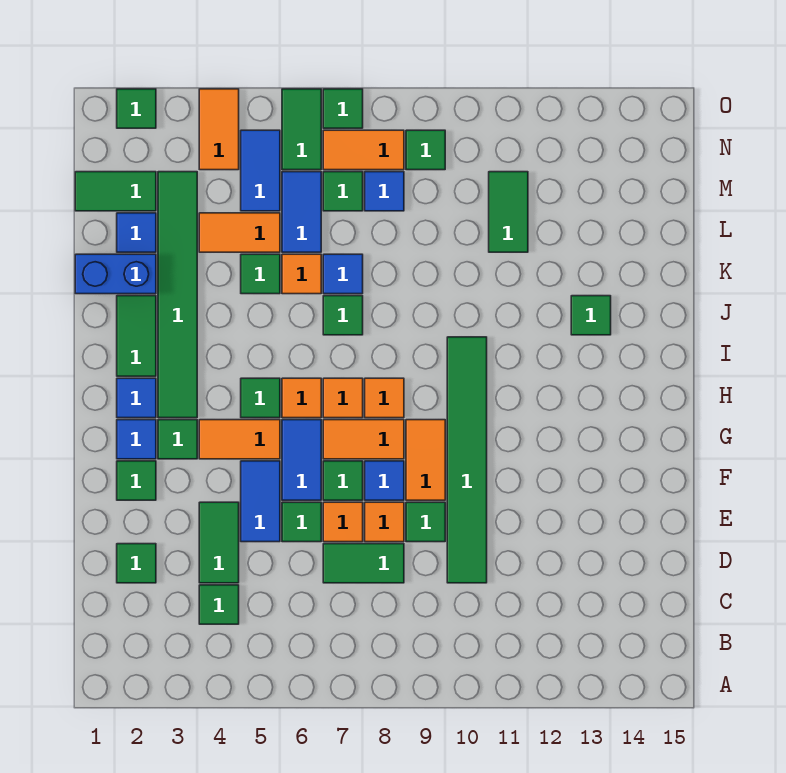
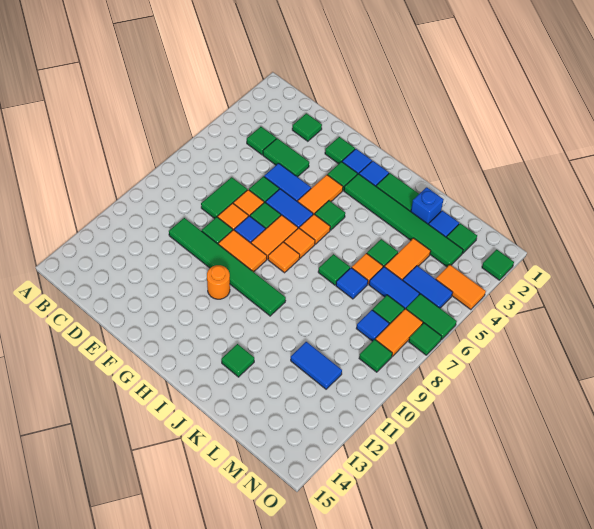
none -> orange round brick G11 level 1
blue brick K1:K2 level 1 -> blue brick K2 level 1
green tile L11:M11 level 1 -> blue tile L11:M11 level 1
green tile M1:M2 level 1 -> green tile M2 level 1

